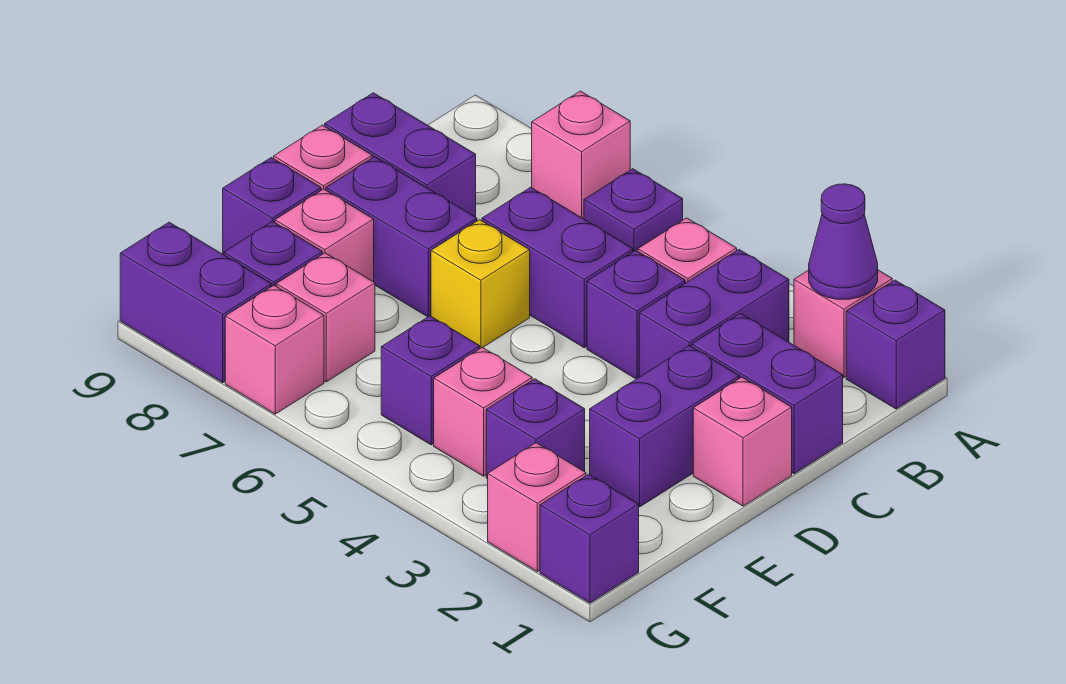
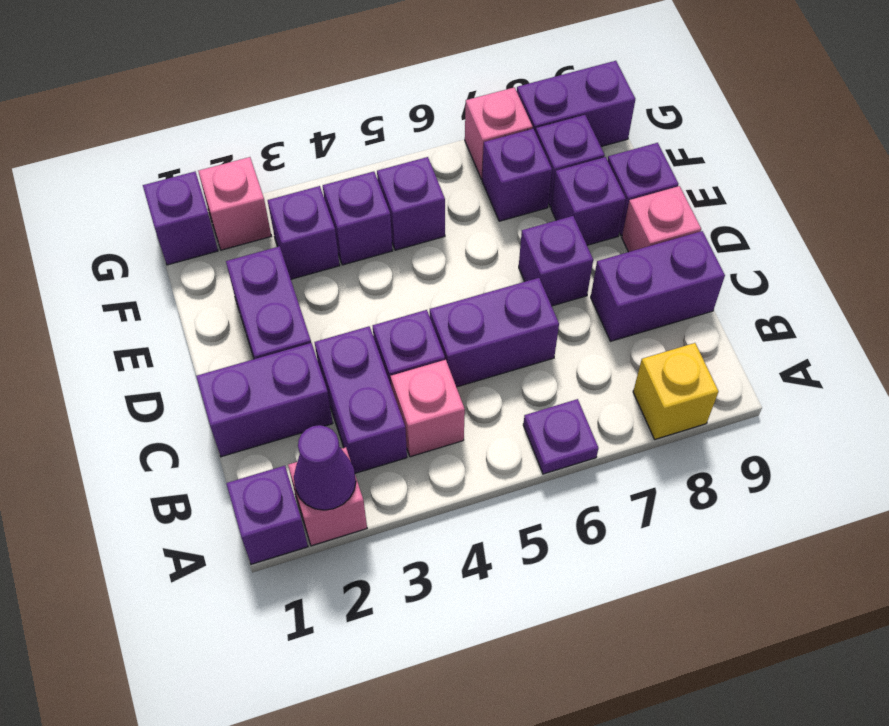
pink brick A7 level 1 -> none
pink brick D1 level 1 -> none
yellow brick D6 level 1 -> yellow brick A8 level 1
purple brick D7:D8 level 1 -> purple brick D7 level 1
pink brick E8 level 1 -> purple brick E8 level 1
pink brick F4 level 1 -> purple brick F4 level 1
pink brick F7 level 1 -> purple brick F7 level 1

